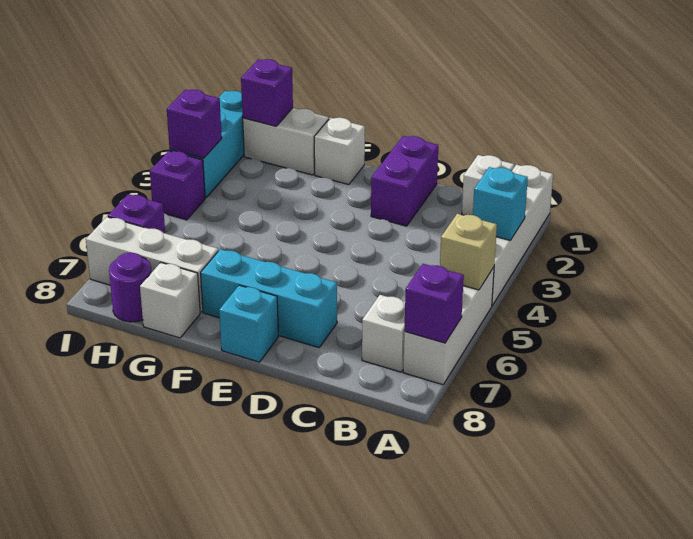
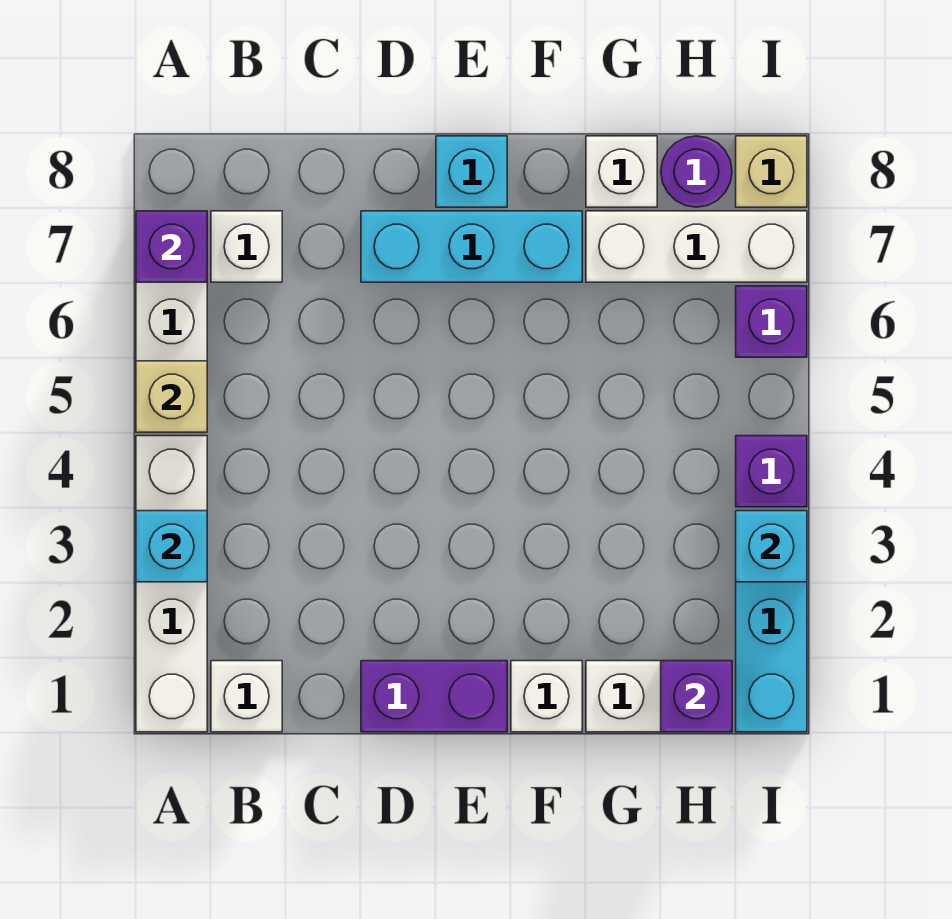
purple brick D1:D2 level 1 -> purple brick D1:E1 level 1
purple brick I3 level 2 -> cyan brick I3 level 2
none -> tan brick I8 level 1

